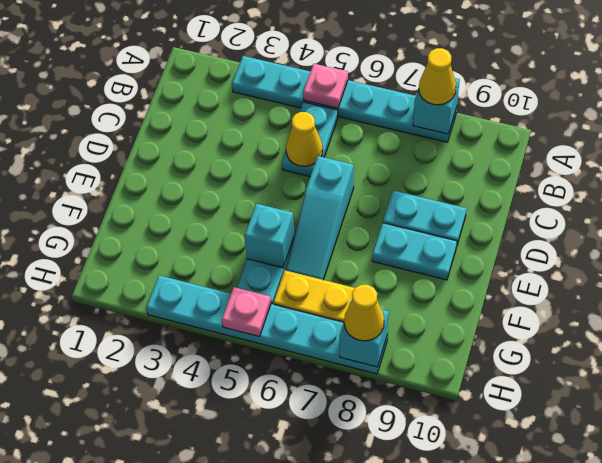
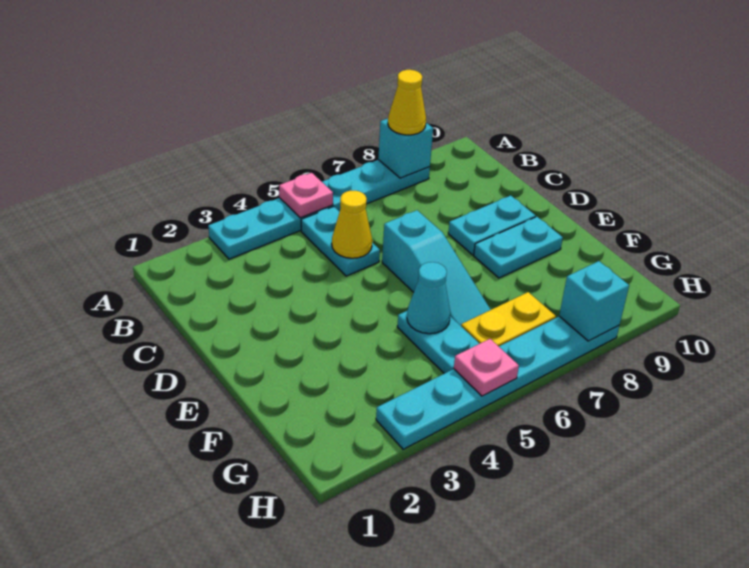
cyan brick F5 level 2 -> cyan cone F5 level 2
yellow cone H8 level 3 -> none

